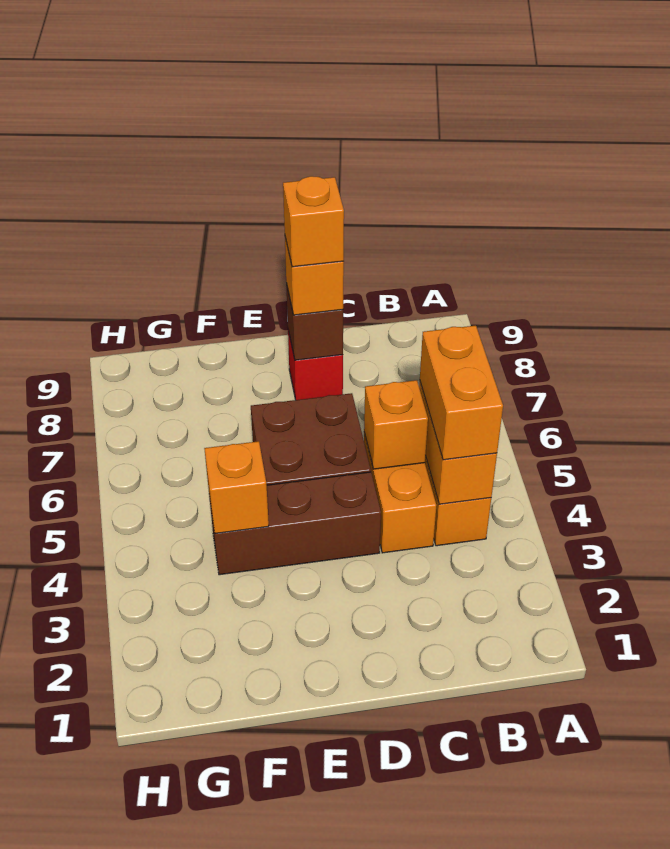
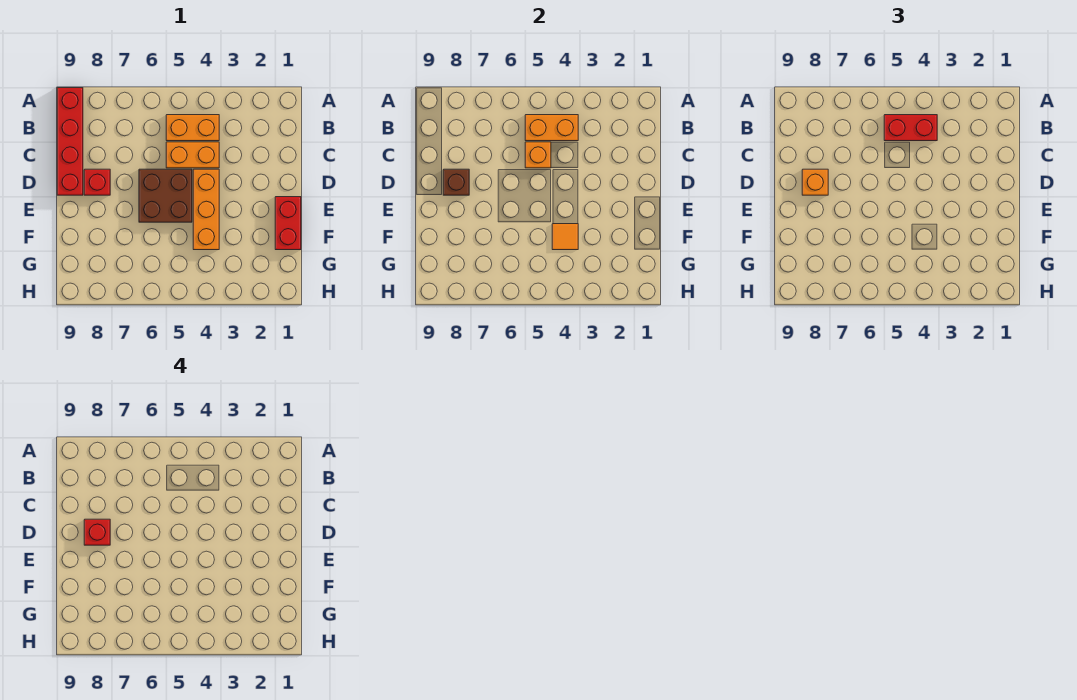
none -> red brick A9:D9 level 1
orange brick B4:B5 level 3 -> red brick B4:B5 level 3
brown brick D4:F4 level 1 -> orange brick D4:F4 level 1
orange brick D8 level 4 -> red brick D8 level 4
none -> red brick E1:F1 level 1
orange brick F4 level 2 -> orange tile F4 level 2

